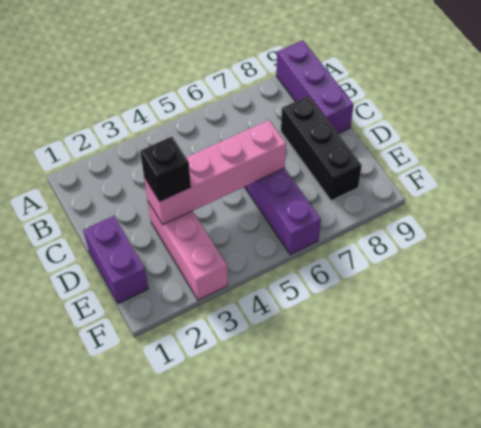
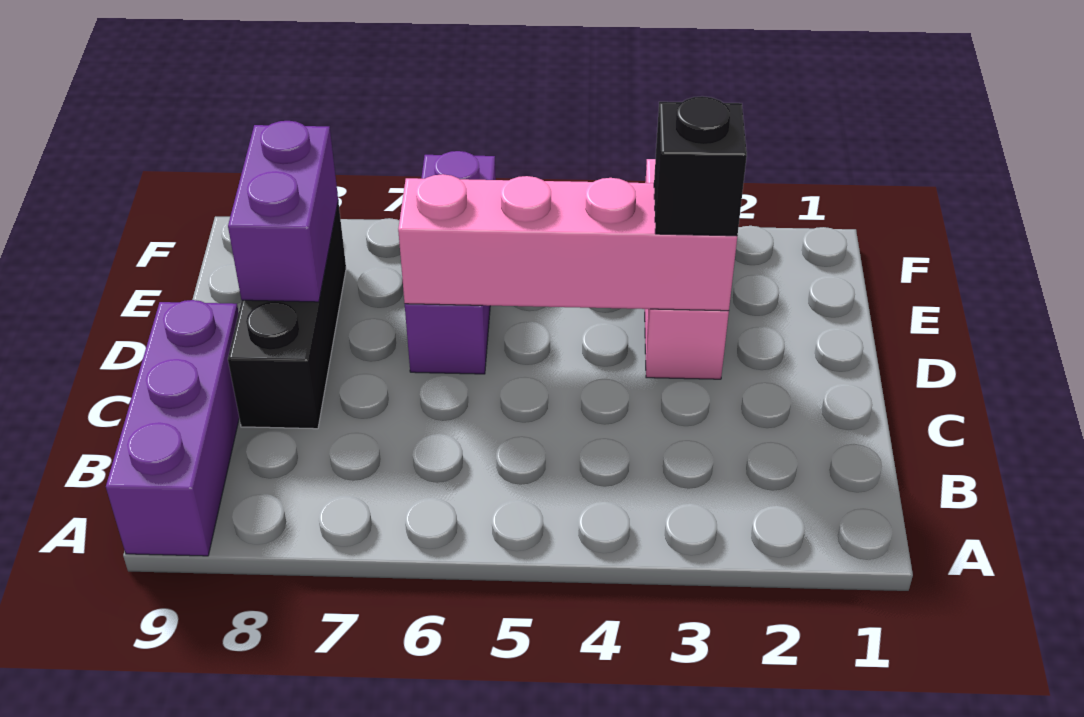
purple brick D1:E1 level 1 -> purple brick D8:E8 level 2

